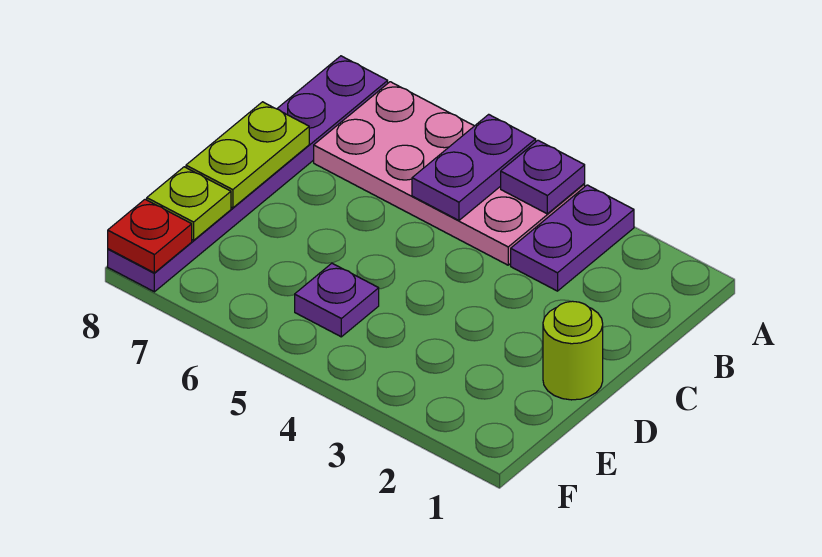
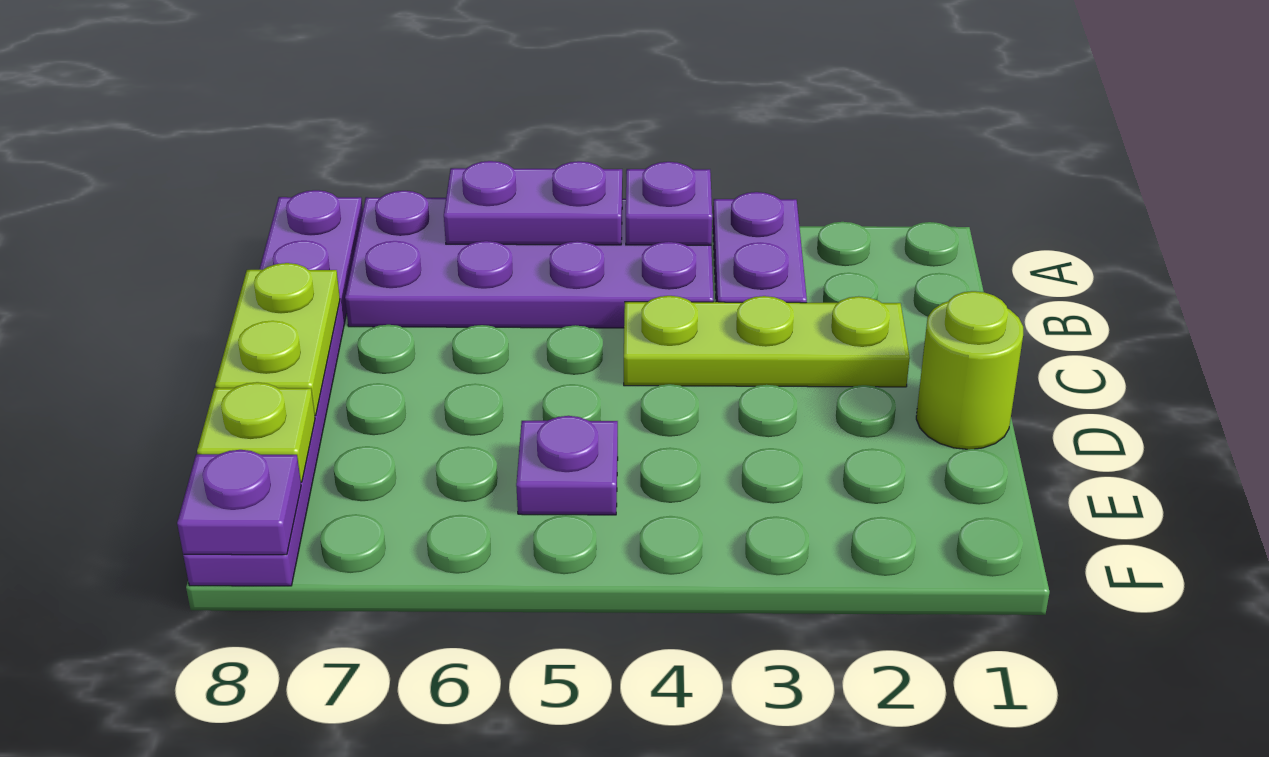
pink plate A4:B7 level 1 -> purple plate A4:B7 level 1
purple plate A5:B5 level 2 -> purple plate A5:A6 level 2
none -> lime plate C2:C4 level 1
red plate F8 level 2 -> purple plate F8 level 2

